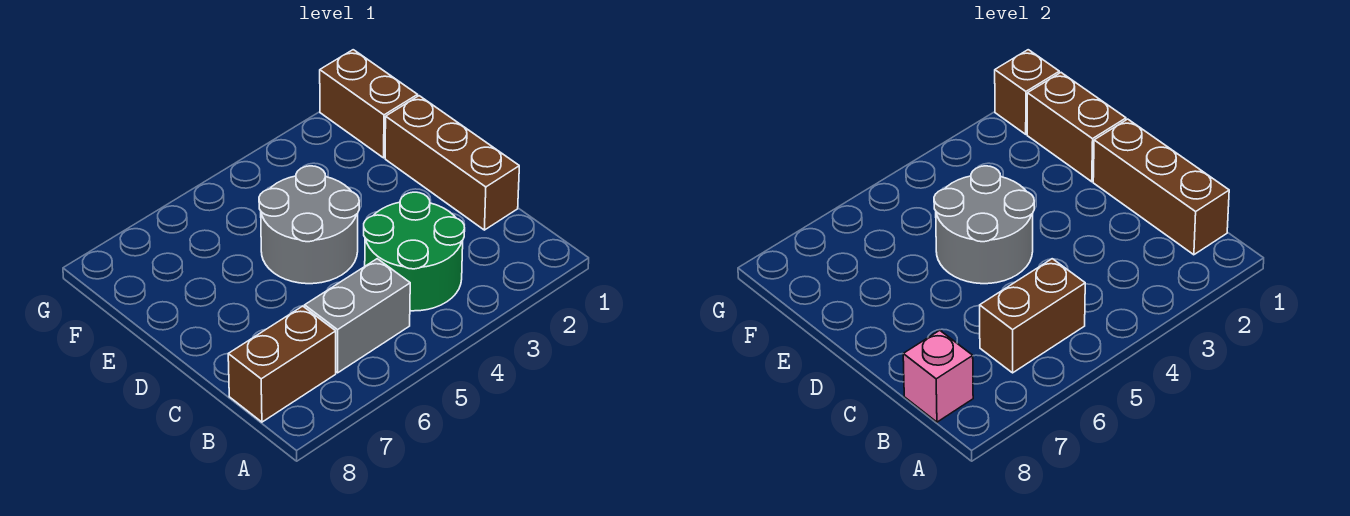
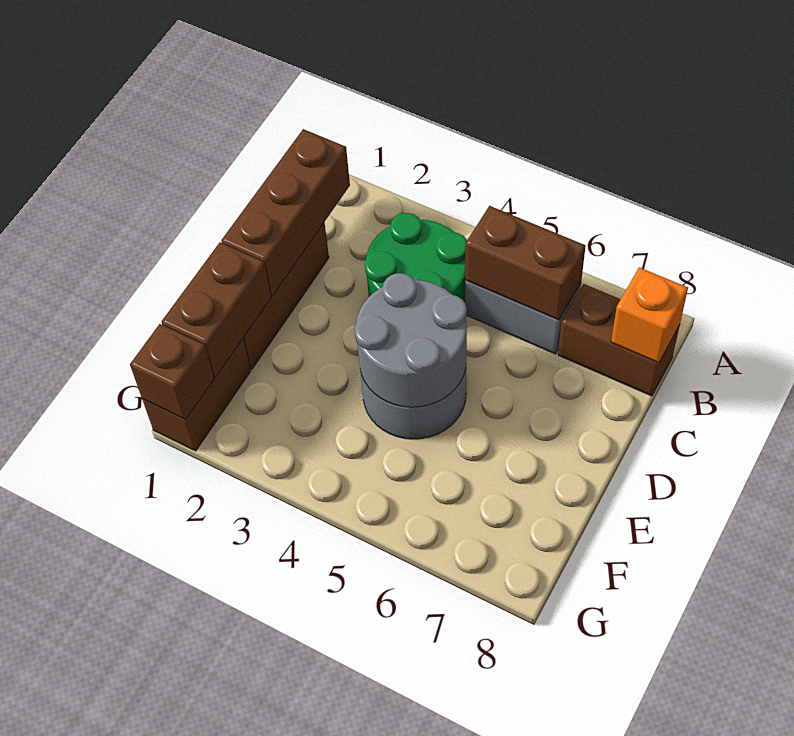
pink brick B8 level 2 -> orange brick B8 level 2

